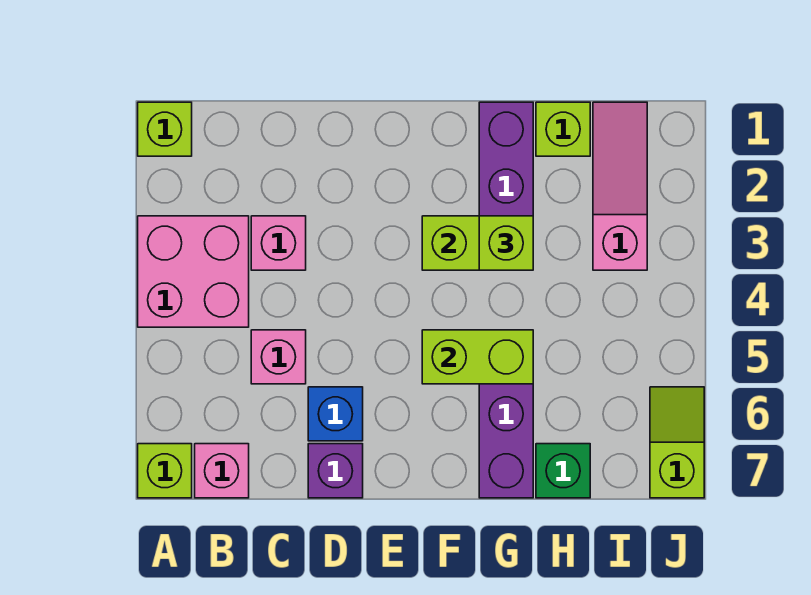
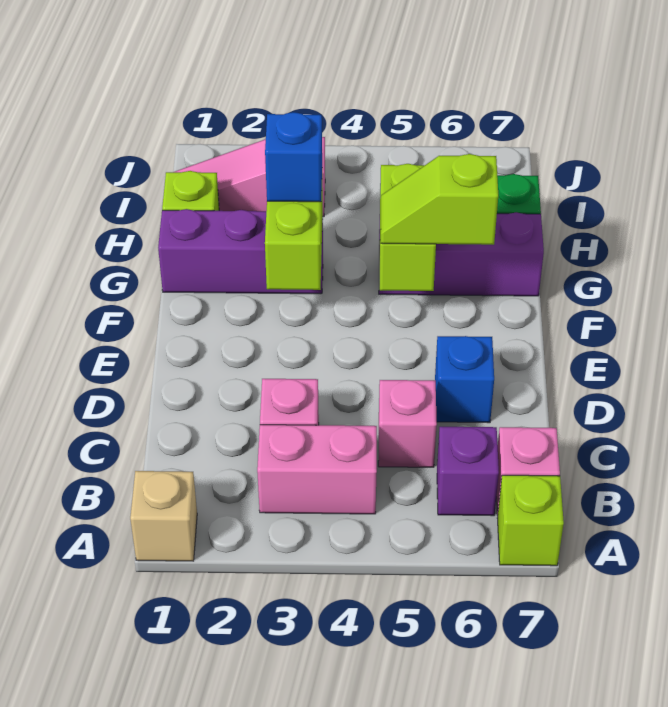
lime brick A1 level 1 -> tan brick A1 level 1
pink brick A3:B4 level 1 -> pink brick B3:B4 level 1
purple brick D7 level 1 -> purple brick B6 level 1
lime brick G3 level 3 -> blue brick G3 level 3
lime slope J6:J7 level 1 top 7 -> lime slope F5:F6 level 3 top 6

